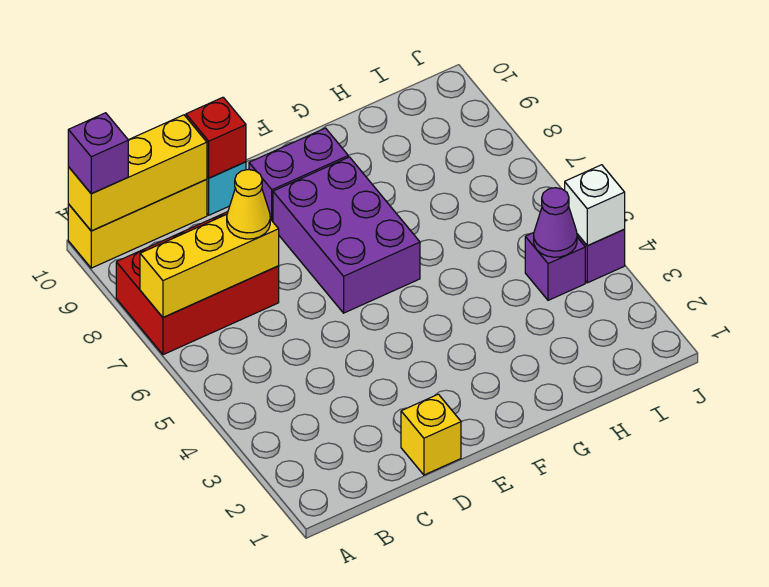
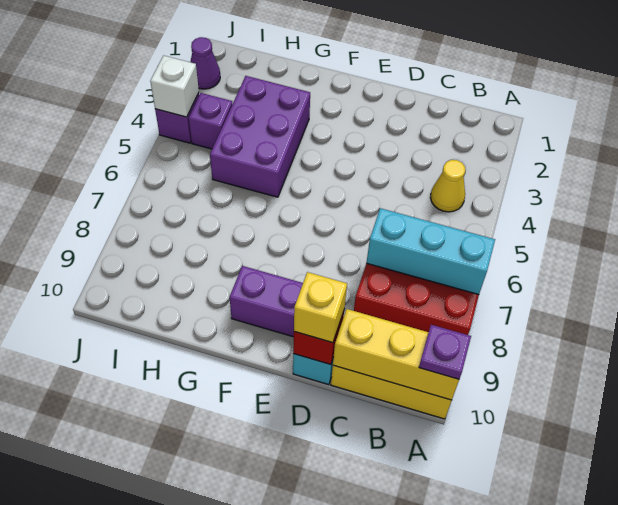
yellow brick A7:C7 level 2 -> cyan brick A7:C7 level 2
purple brick A10 level 3 -> purple plate A10 level 3
yellow cone C7 level 3 -> yellow cone B4 level 1
yellow brick D1 level 1 -> yellow brick D10 level 3
purple brick E6:F8 level 1 -> purple brick G3:H5 level 1
purple cone I4 level 2 -> purple cone J2 level 1

